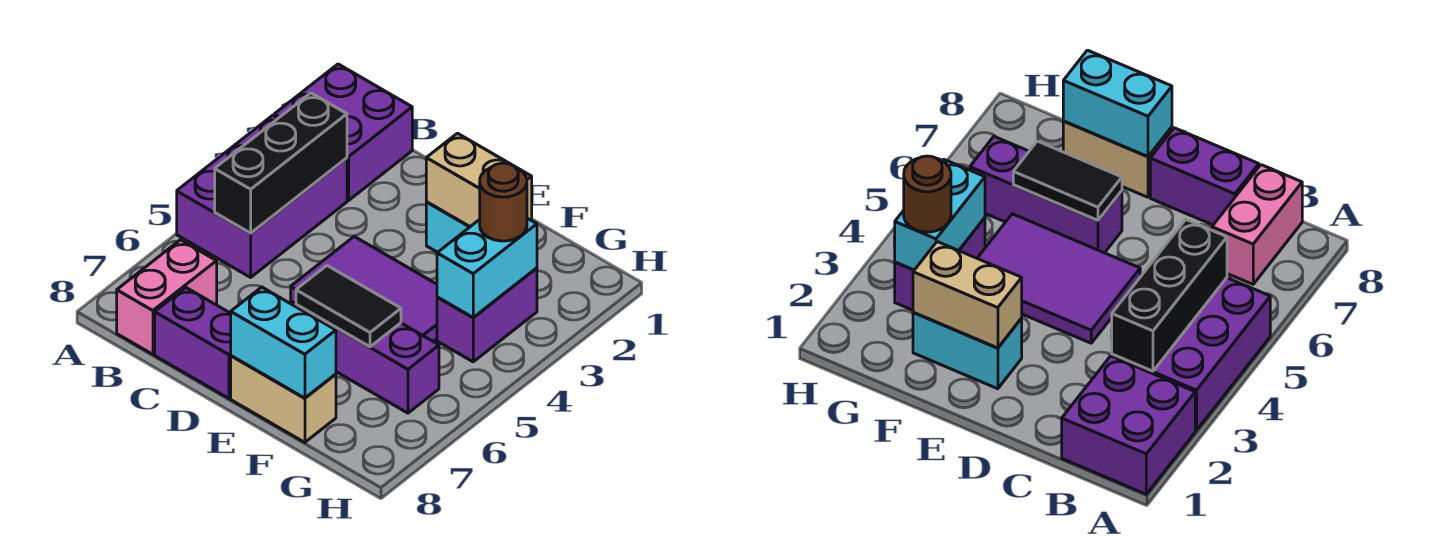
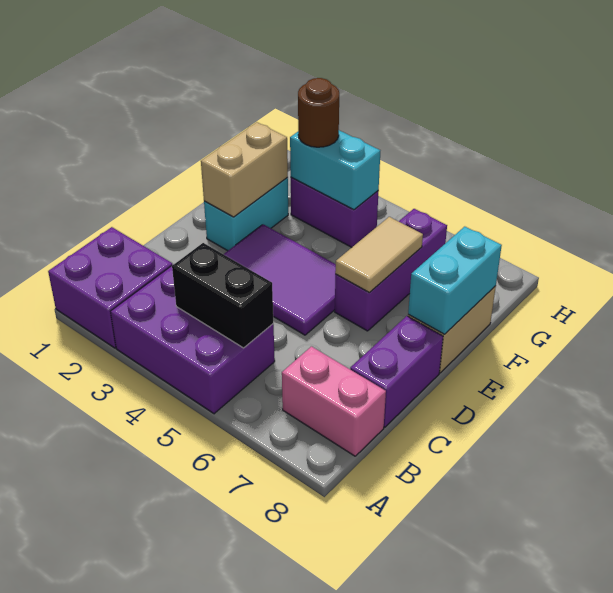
black brick B3:B5 level 2 -> black brick B4:B5 level 2
purple tile D4:F5 level 1 -> purple tile D3:E5 level 1
black tile E6:F6 level 2 -> tan tile E6:F6 level 2

